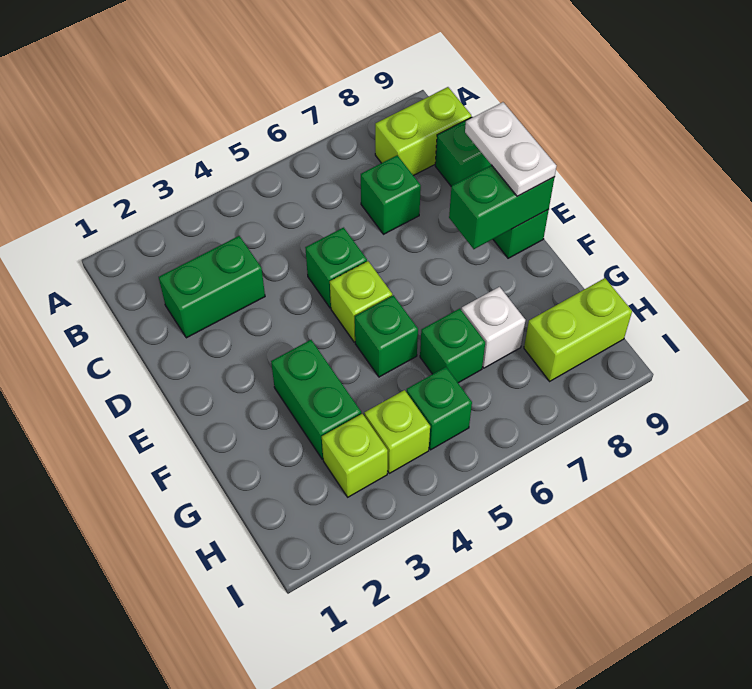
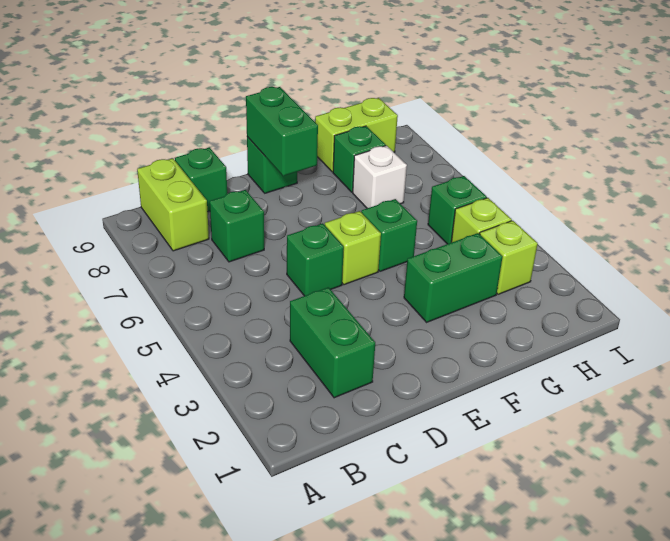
white plate D9:E9 level 3 -> none
green brick G6 level 1 -> green brick G8 level 1
lime brick H8:H9 level 1 -> lime brick G9:H9 level 1

